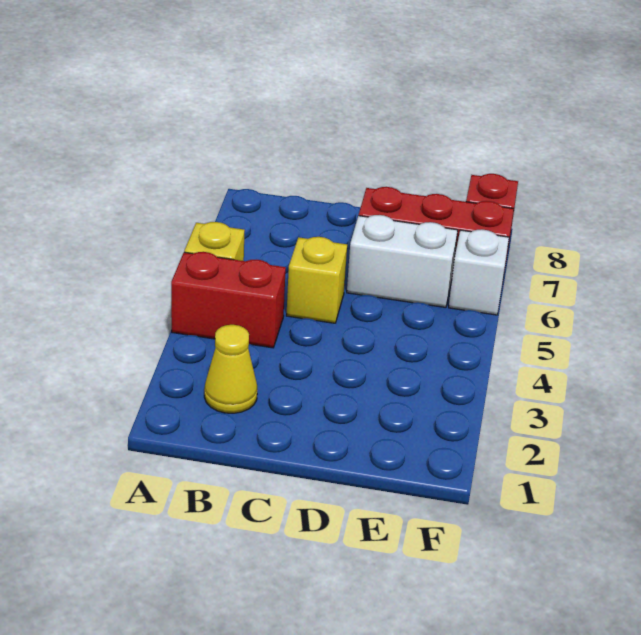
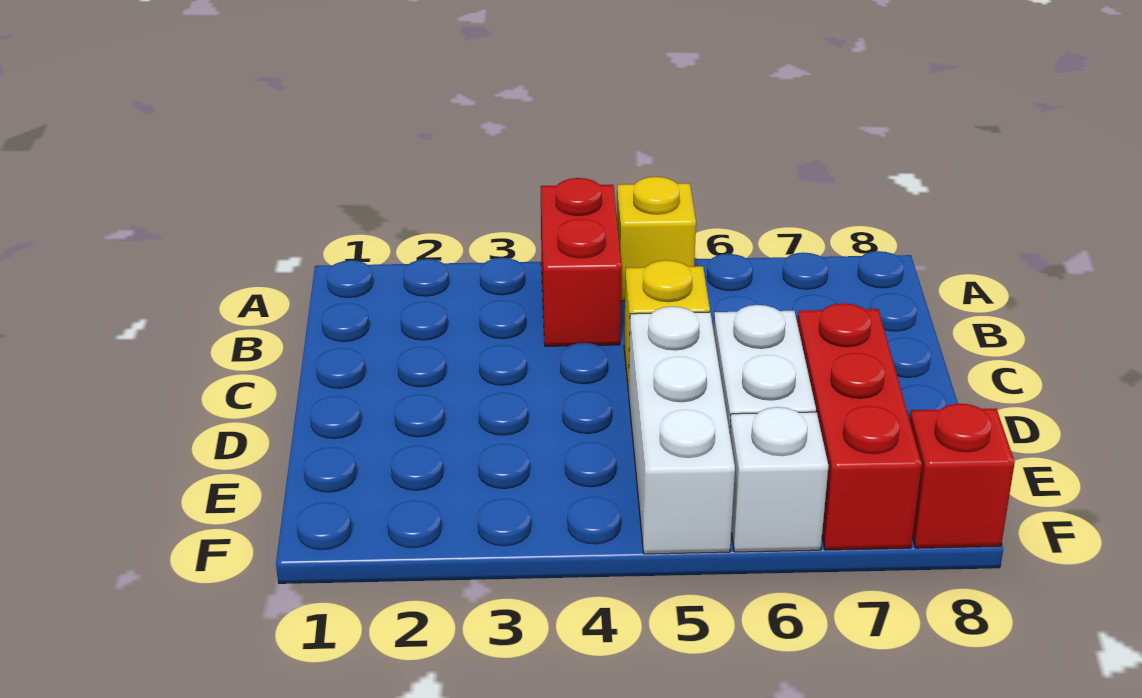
yellow cone B2 level 1 -> none
none -> white brick D5:F5 level 1

